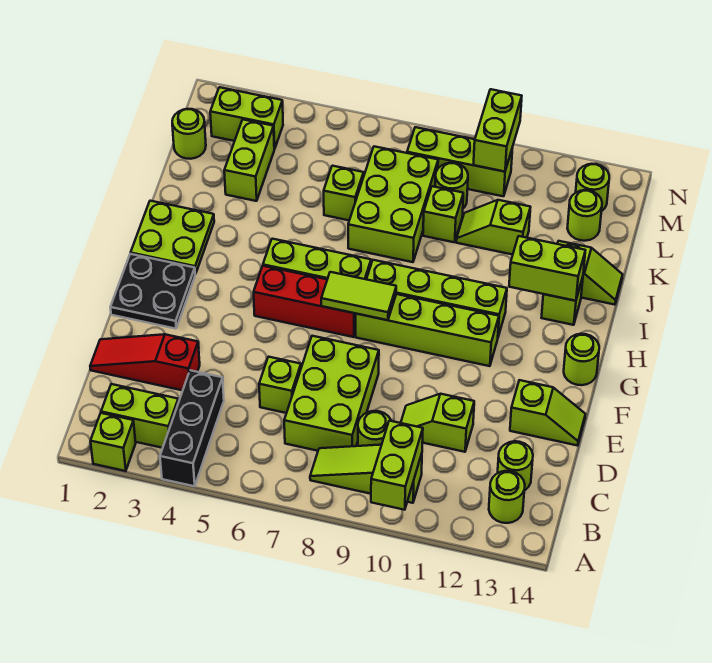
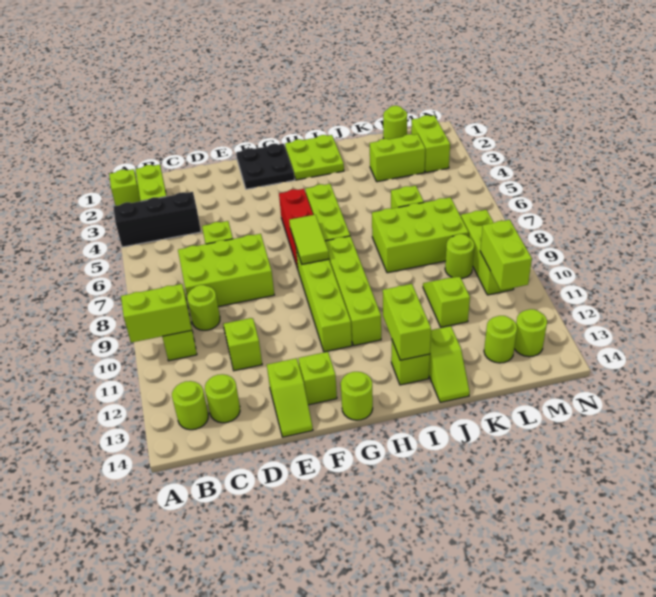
red slope D1:D3 level 1 top 3 -> none
lime brick K9 level 1 -> lime brick F13 level 1
lime brick M10:N10 level 2 -> lime brick M10:M11 level 2

